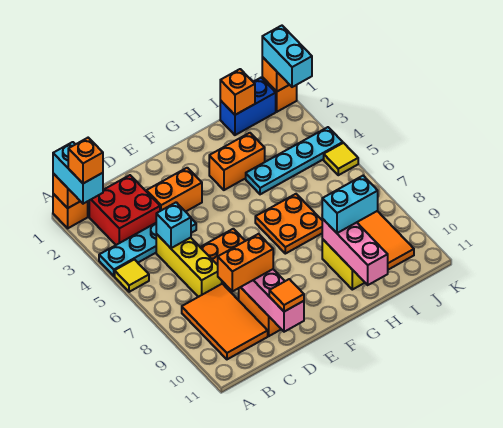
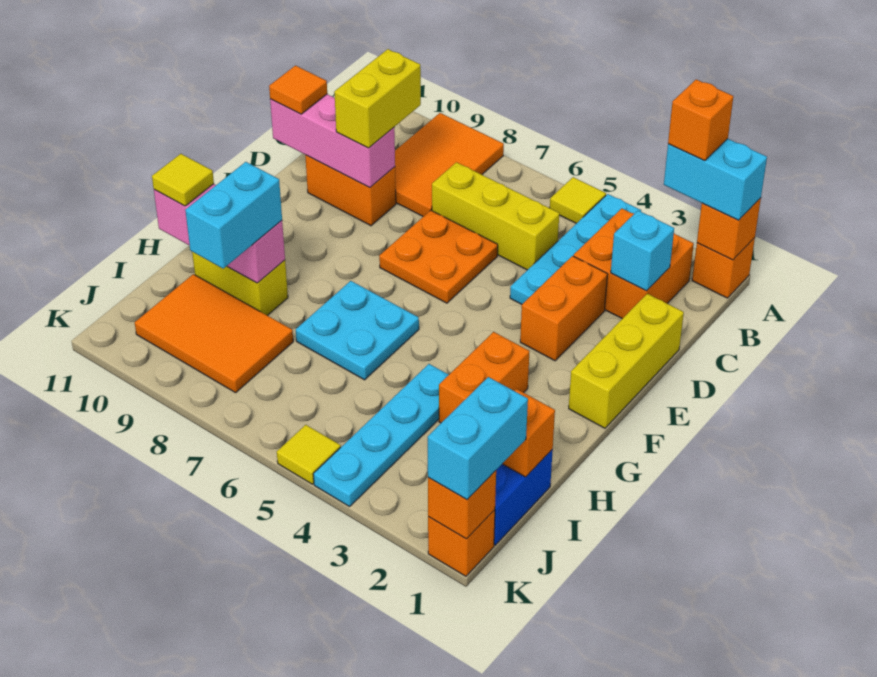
red brick B2:C3 level 1 -> orange brick B2:C3 level 1
orange tile B8:C10 level 1 -> orange tile A8:C9 level 1
cyan brick C5 level 2 -> cyan brick C2 level 2
orange brick C9:D9 level 3 -> yellow brick C9:D9 level 3
none -> yellow brick D1:F1 level 1
orange plate G6:H7 level 1 -> cyan plate G6:H7 level 1
none -> yellow tile H11 level 3
cyan brick K1:K2 level 3 -> cyan brick J1:K1 level 3

